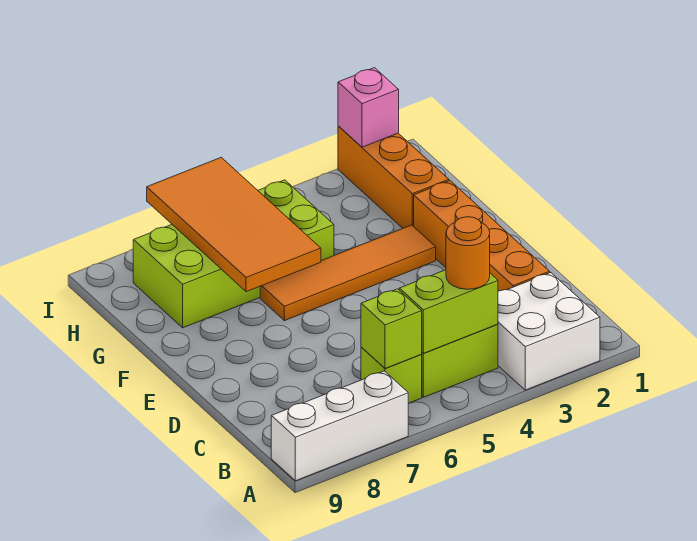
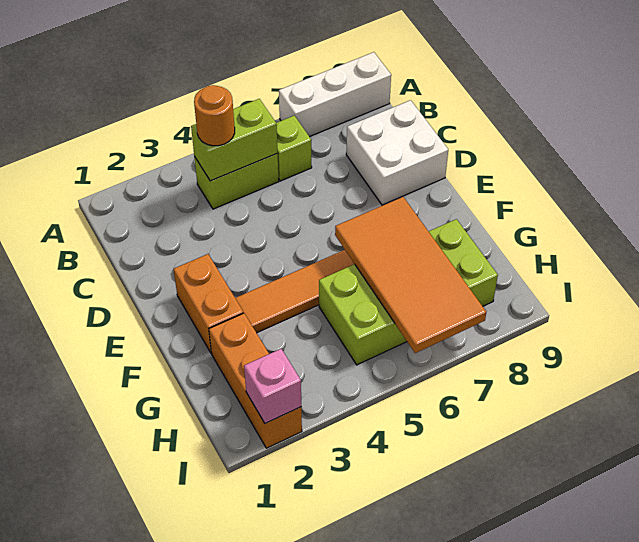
white brick A2:B3 level 1 -> white brick C8:D9 level 1
lime brick B6 level 2 -> none
orange brick C2:F2 level 1 -> orange brick E2:F2 level 1

